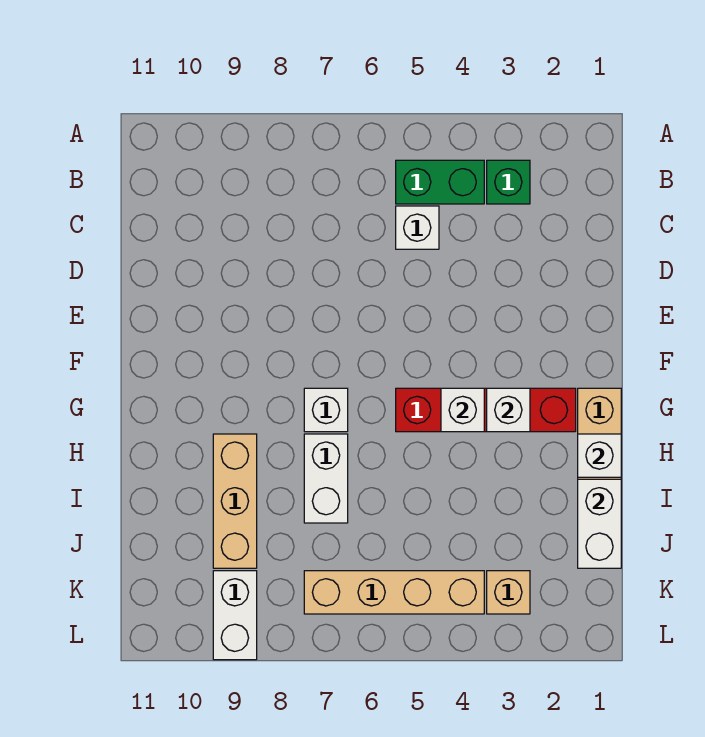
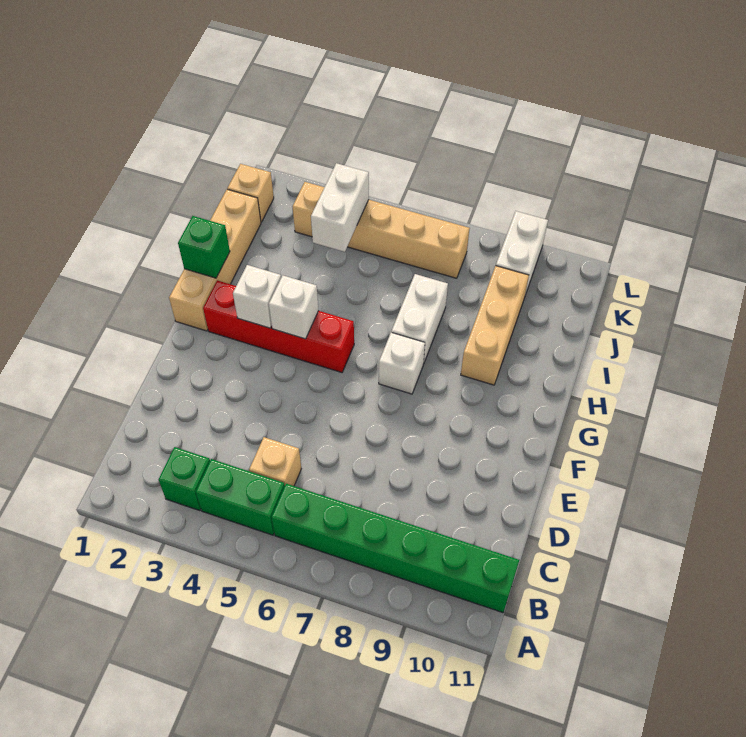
none -> green brick B6:B11 level 1
white brick C5 level 1 -> tan brick C5 level 1
white brick H1 level 2 -> green brick H1 level 2
white brick I1:J1 level 2 -> white brick J4:K4 level 2
none -> tan brick K1 level 1

